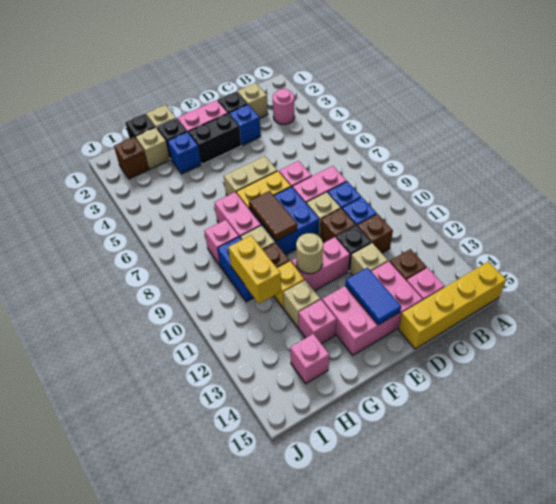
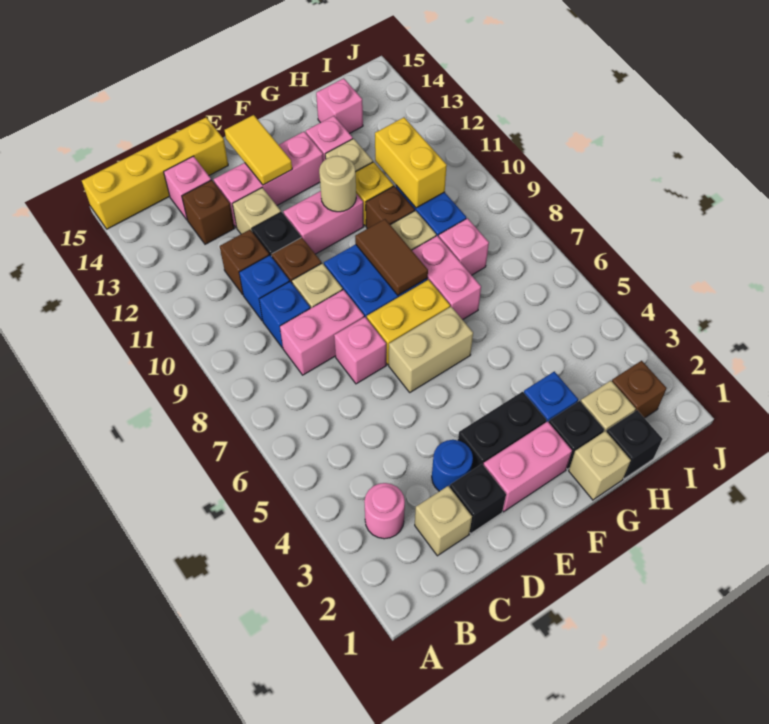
blue brick D3 level 1 -> blue round brick D3 level 1
pink brick D13:F14 level 1 -> pink brick D13:F13 level 1
blue tile E13:E14 level 2 -> yellow tile E13:E14 level 2

